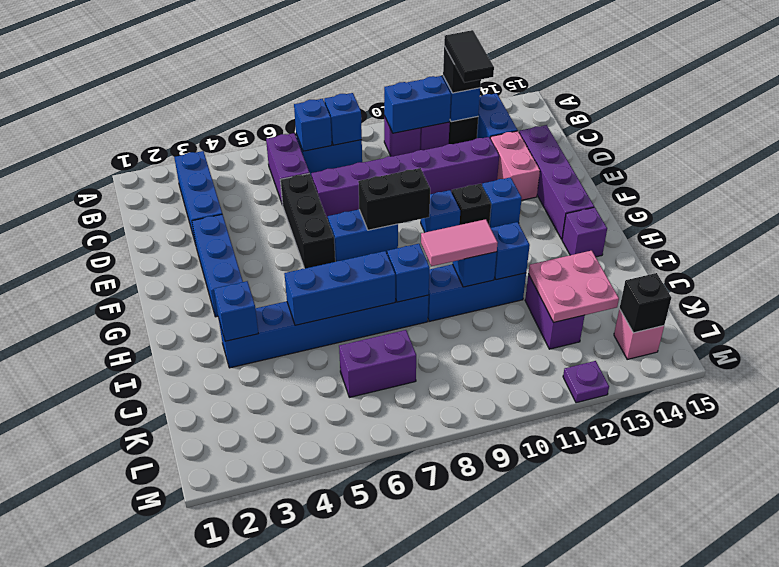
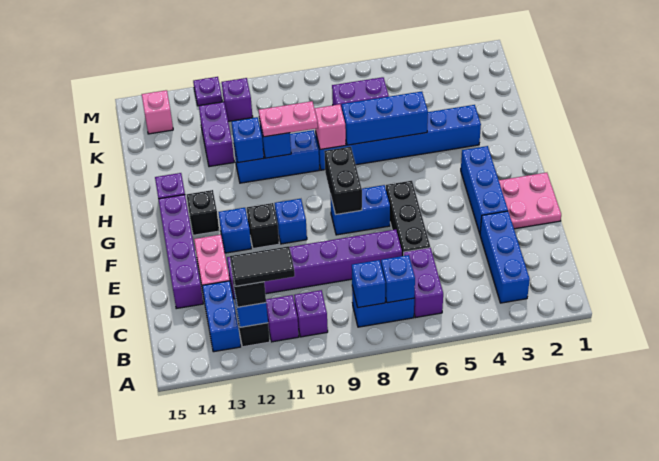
blue brick B10:B11 level 2 -> none
black tile B12:C12 level 4 -> black tile B11:B12 level 4
black brick F8:F9 level 2 -> black brick F8:G8 level 2
blue brick I3 level 2 -> none
blue brick I8 level 2 -> pink brick I8 level 2
pink tile I9:I10 level 3 -> pink plate I9:I10 level 3
pink plate J12:K13 level 2 -> pink plate E1:F2 level 1
none -> purple brick L11 level 1
black brick L14 level 2 -> black brick G13 level 1

